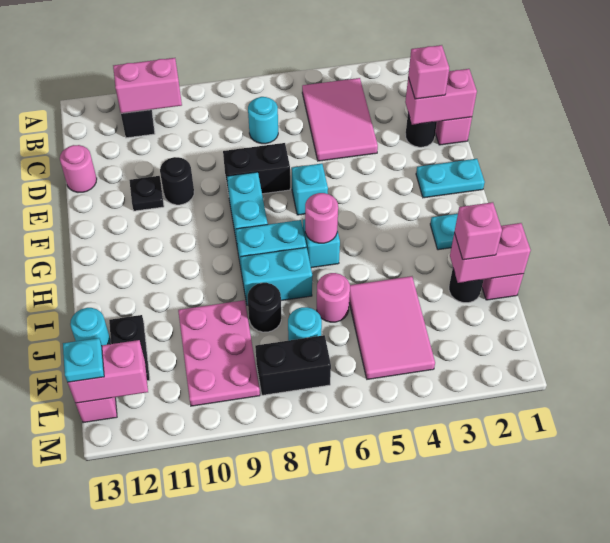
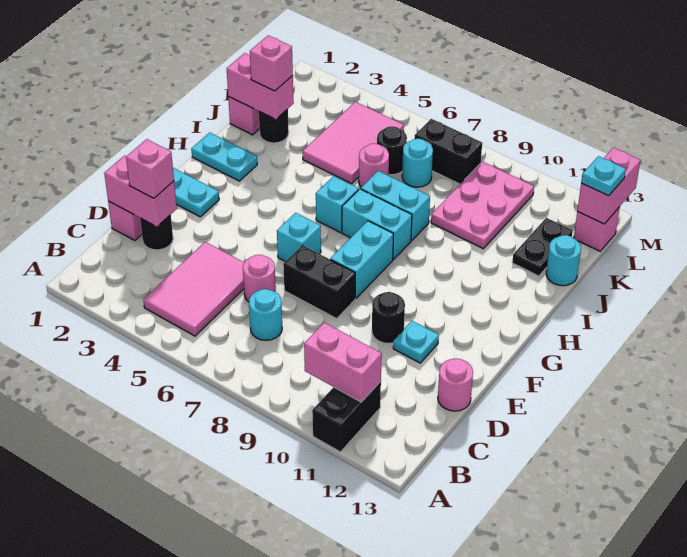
black plate E11 level 1 -> cyan plate E11 level 1
pink round brick H6 level 2 -> pink round brick D6 level 1
black round brick J8 level 1 -> black round brick K6 level 1
pink brick L12:L13 level 2 -> pink brick L13:M13 level 2

